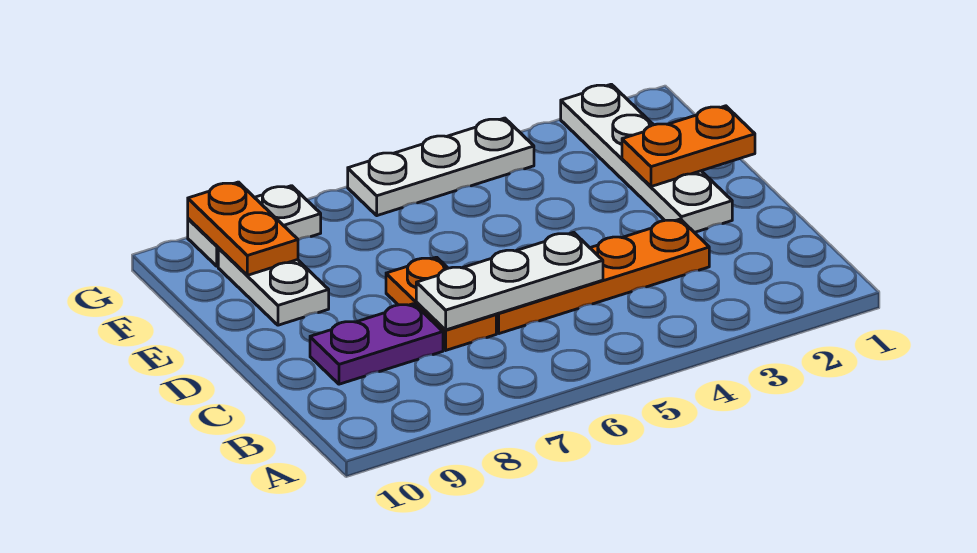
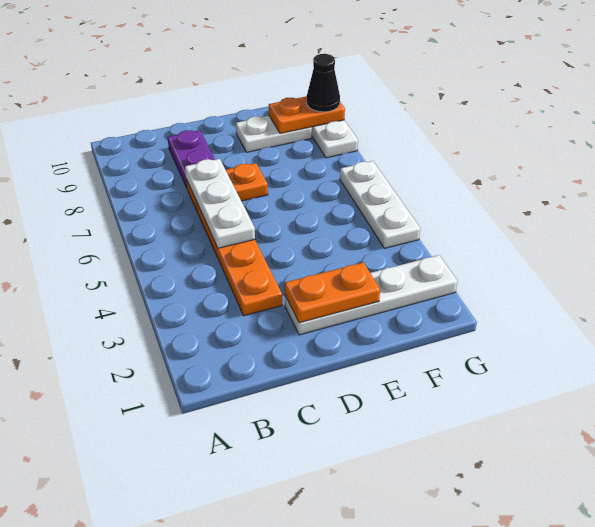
orange plate E1:E2 level 2 -> orange plate D2:E2 level 2
none -> black cone G9 level 3

